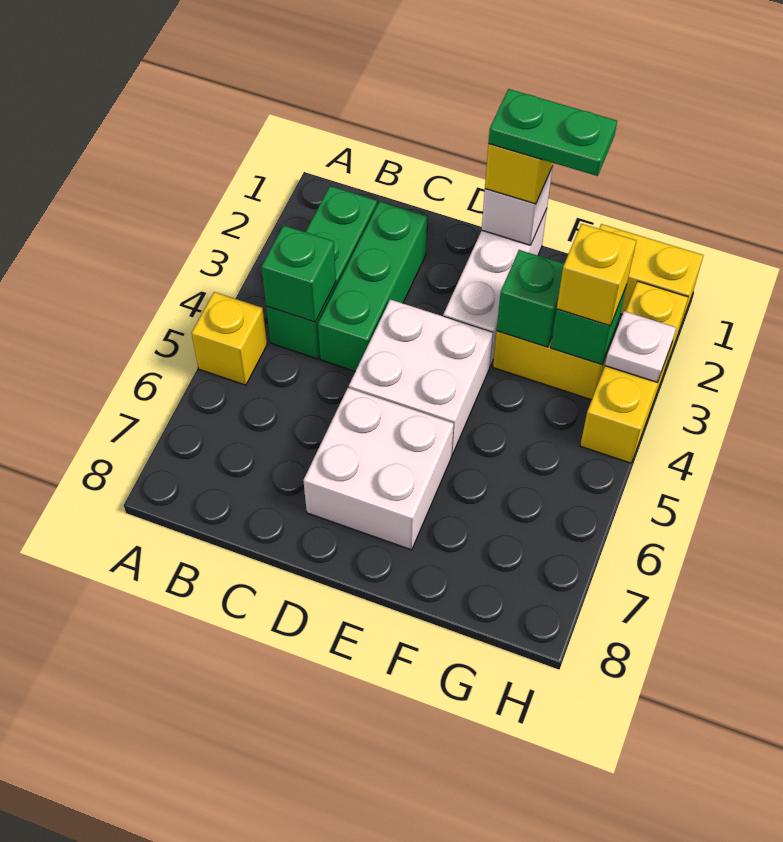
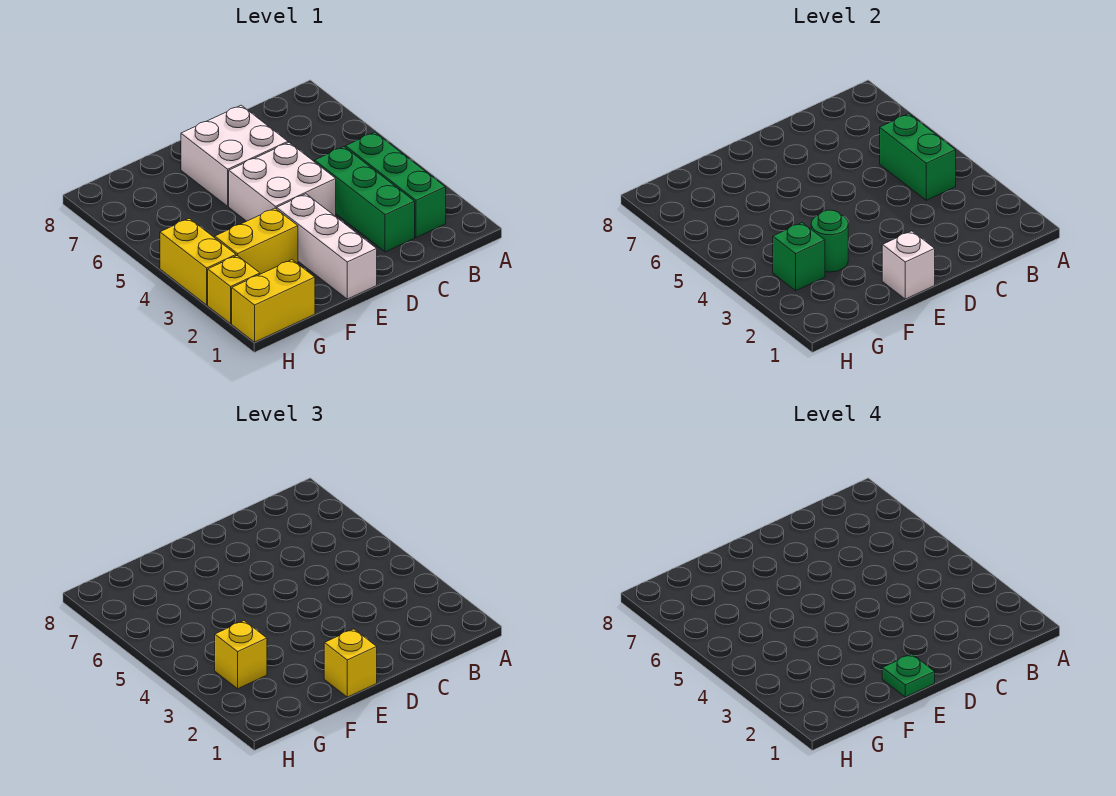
yellow brick A5 level 1 -> none
green brick B4 level 2 -> green brick B4:B5 level 2
green plate E1:F1 level 4 -> green plate E1 level 4
green brick F3 level 2 -> green round brick F3 level 2
white plate H3 level 2 -> none

